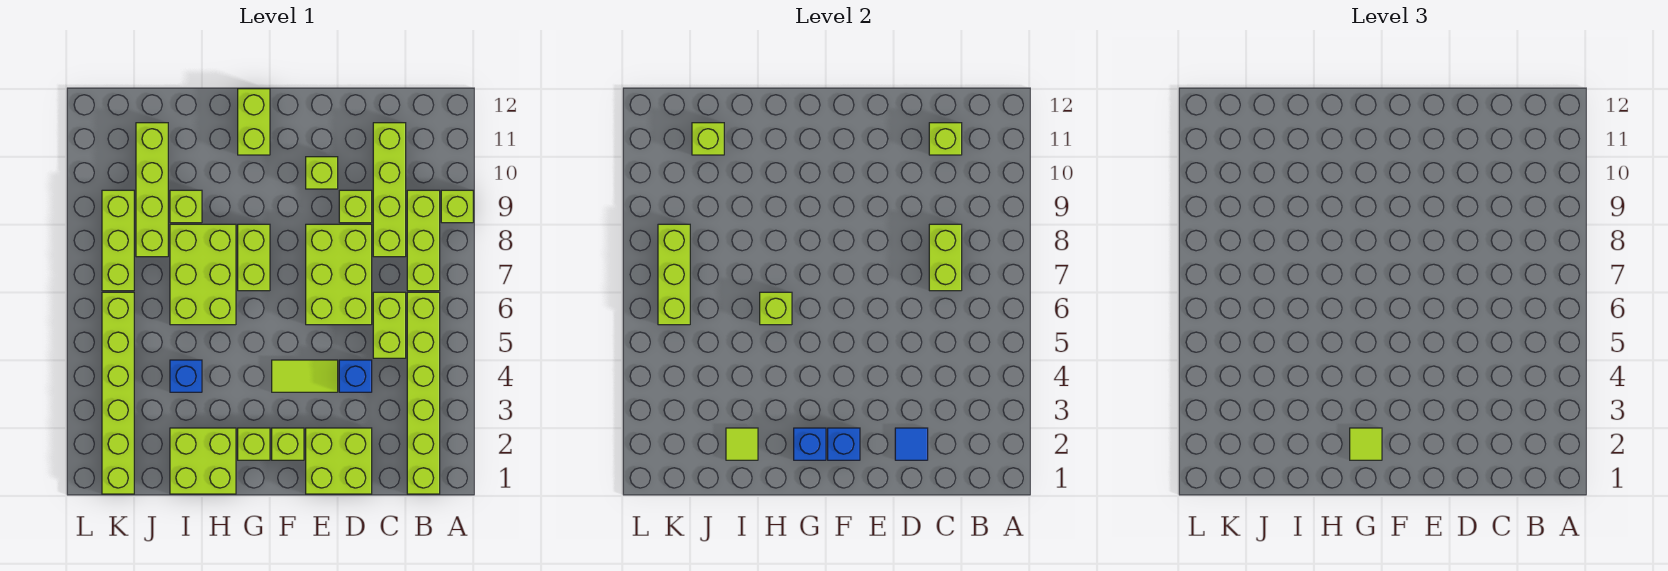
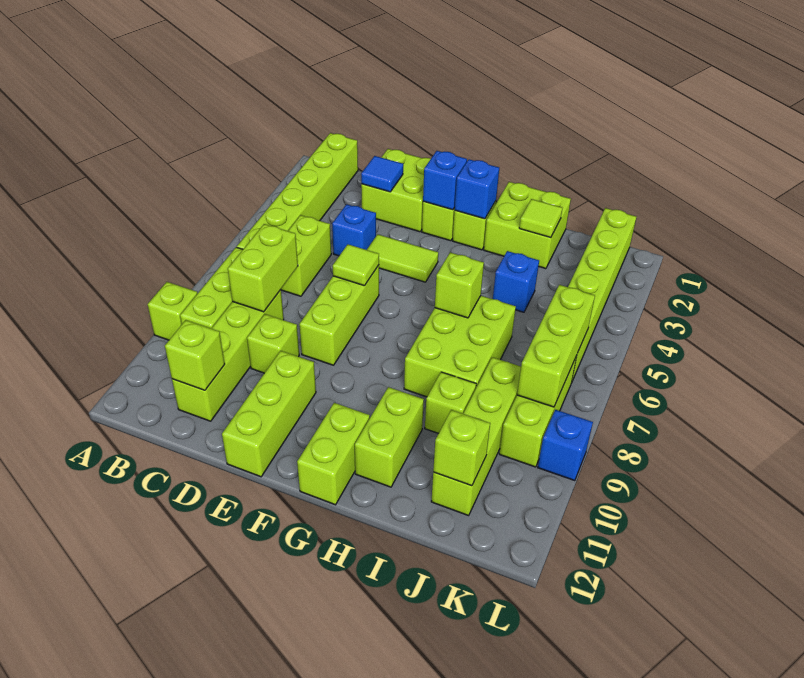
lime brick D6:E8 level 1 -> lime brick E6:E8 level 1
lime brick E10 level 1 -> lime brick E10:E12 level 1
lime tile G2 level 3 -> lime tile E6 level 2
lime brick G7:G8 level 1 -> lime brick H10:H11 level 1
none -> blue brick L9 level 1

